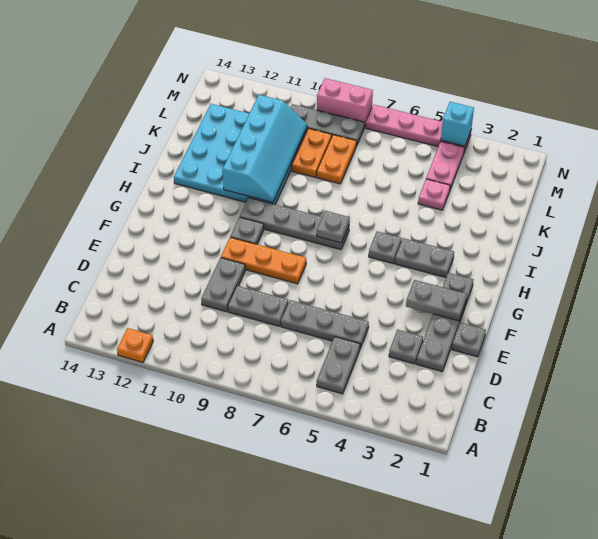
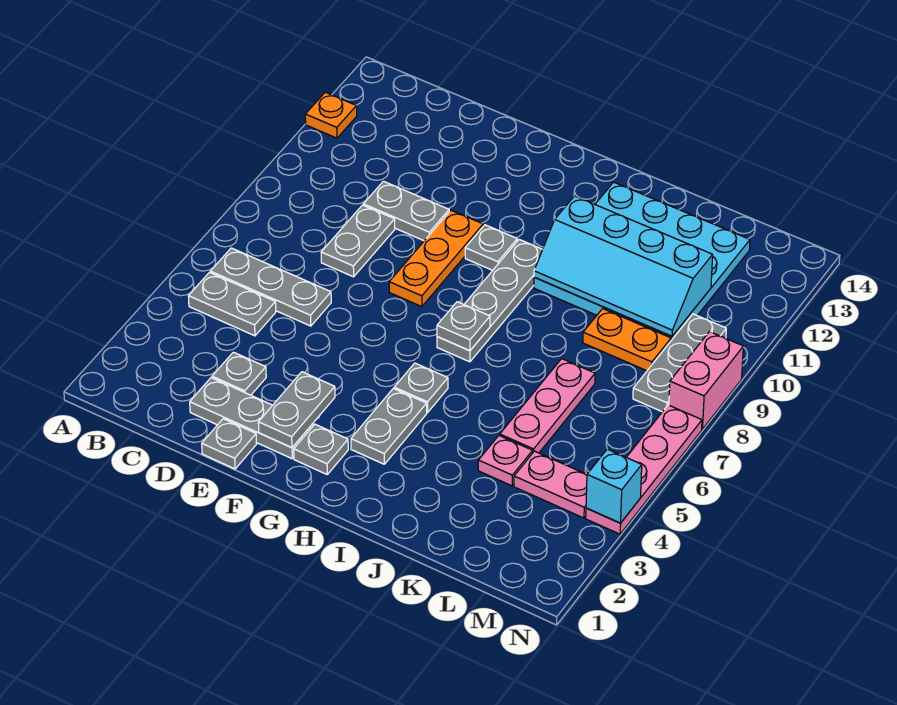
grey plate D5:D7 level 1 -> grey plate B6:D6 level 1
none -> pink plate K5:K7 level 1
orange plate K8:L8 level 1 -> none

